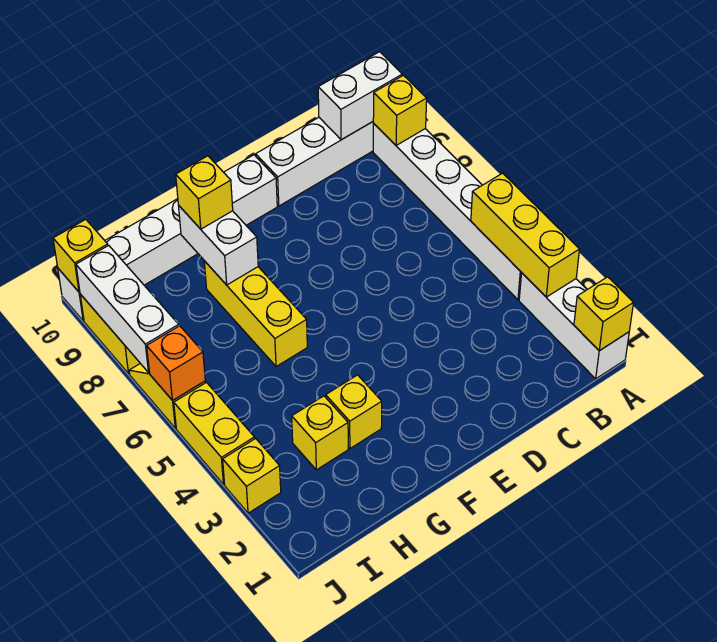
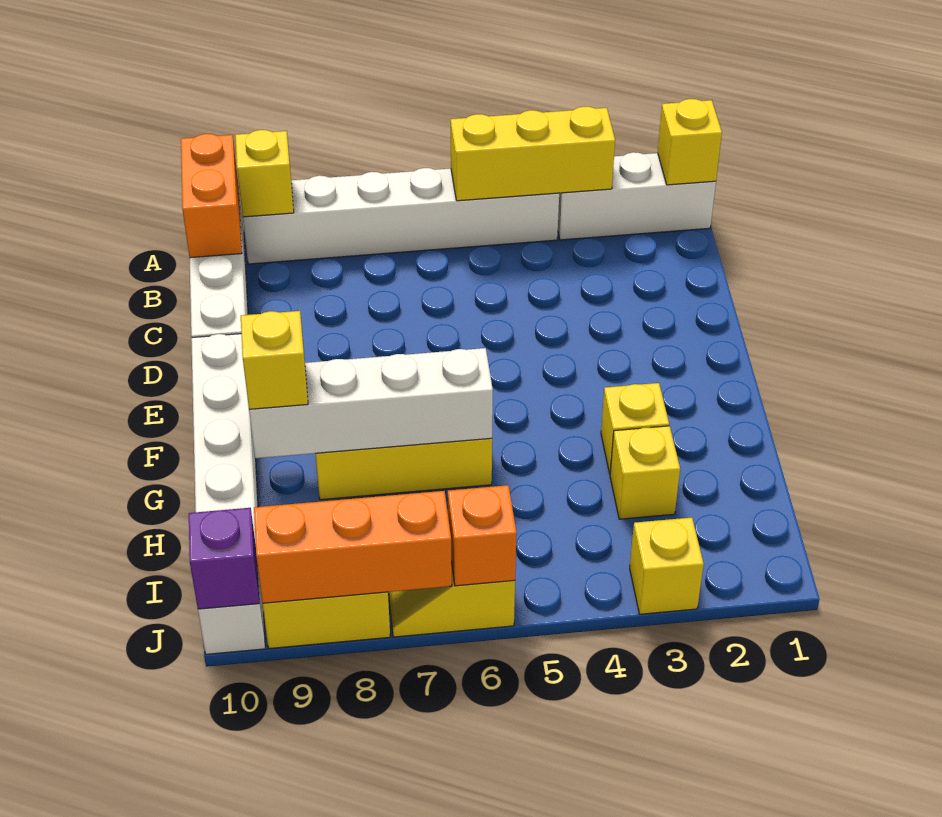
white brick A10:B10 level 2 -> orange brick A10:B10 level 2
white brick G8:G9 level 2 -> white brick G6:G9 level 2
yellow brick J4:J5 level 1 -> none
white brick J7:J9 level 2 -> orange brick J7:J9 level 2
yellow brick J10 level 2 -> purple brick J10 level 2

